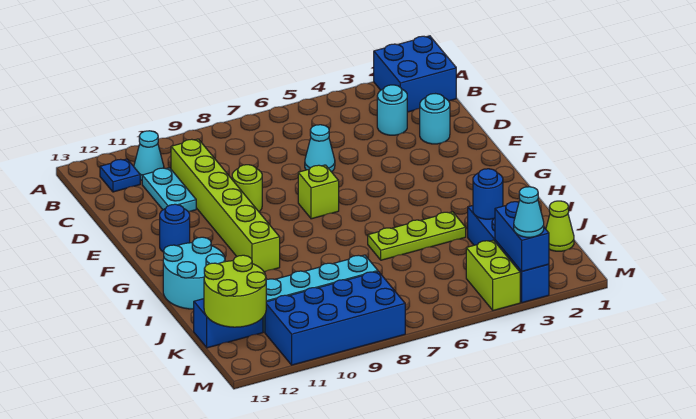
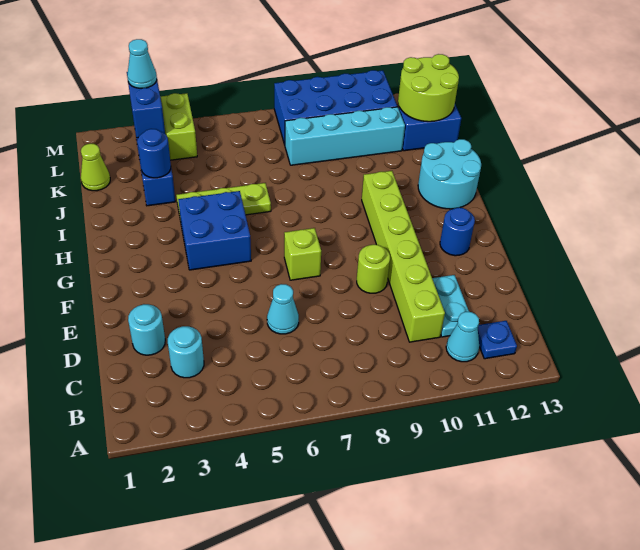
blue brick A1:B2 level 1 -> blue brick G4:H5 level 1

